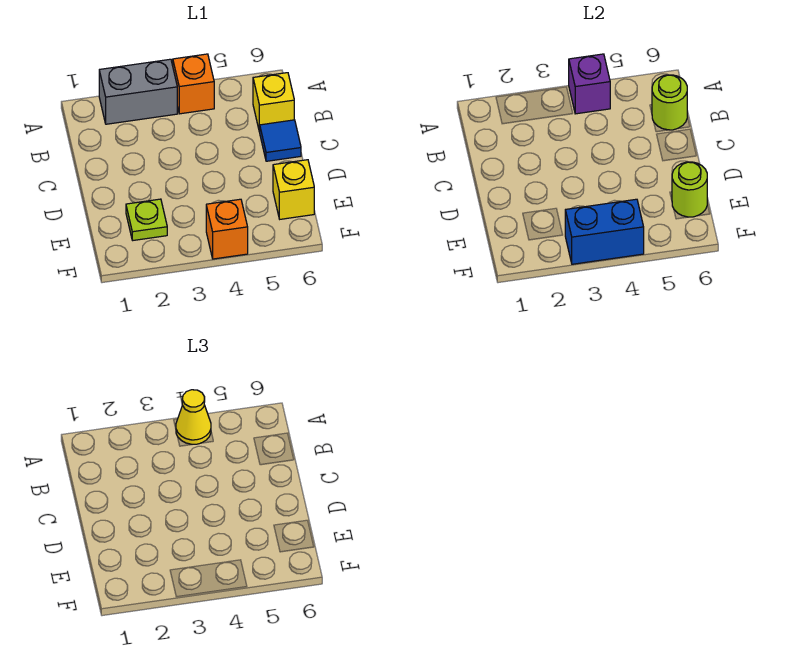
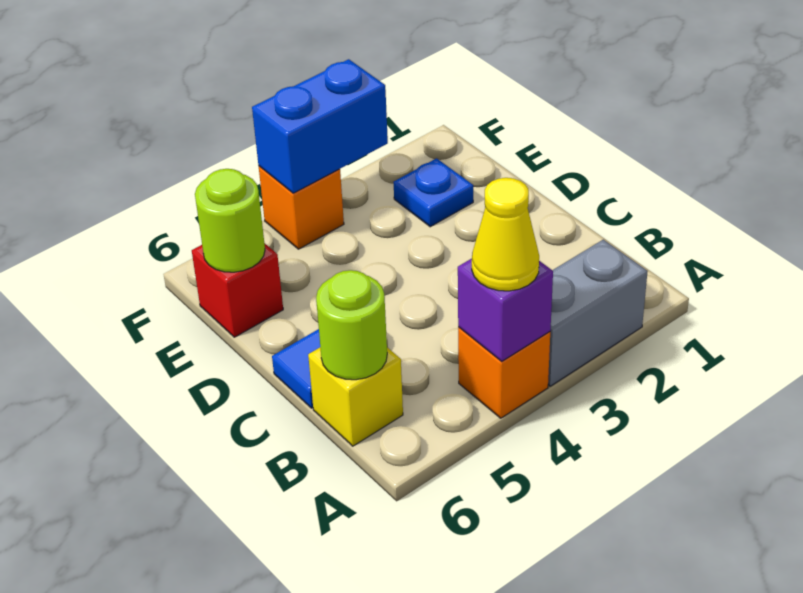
lime plate E2 level 1 -> blue plate E2 level 1
yellow brick E6 level 1 -> red brick E6 level 1

